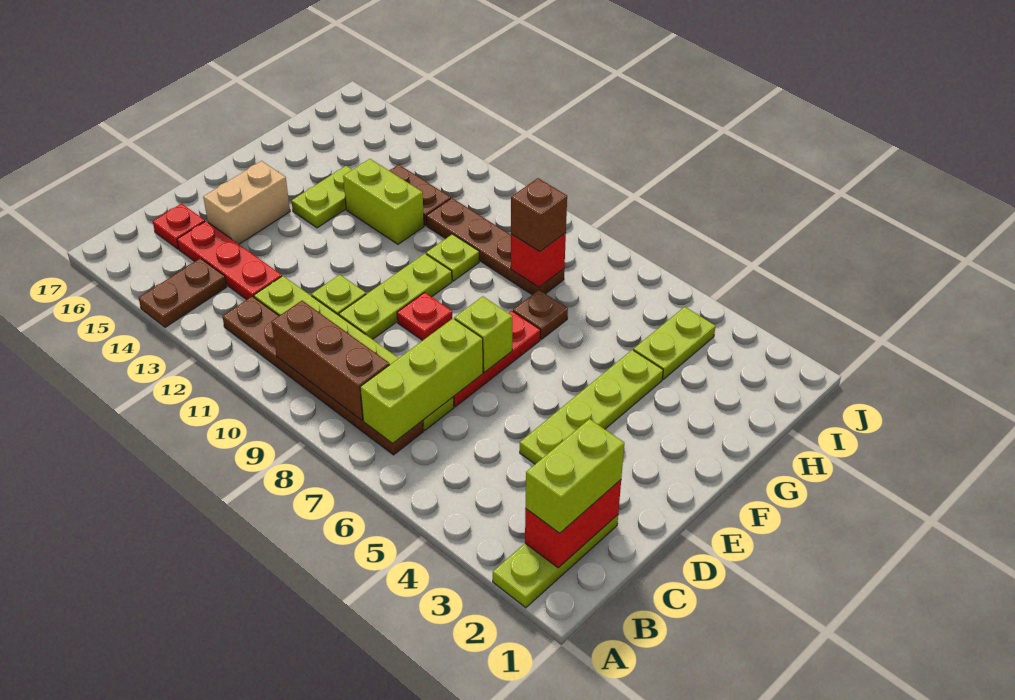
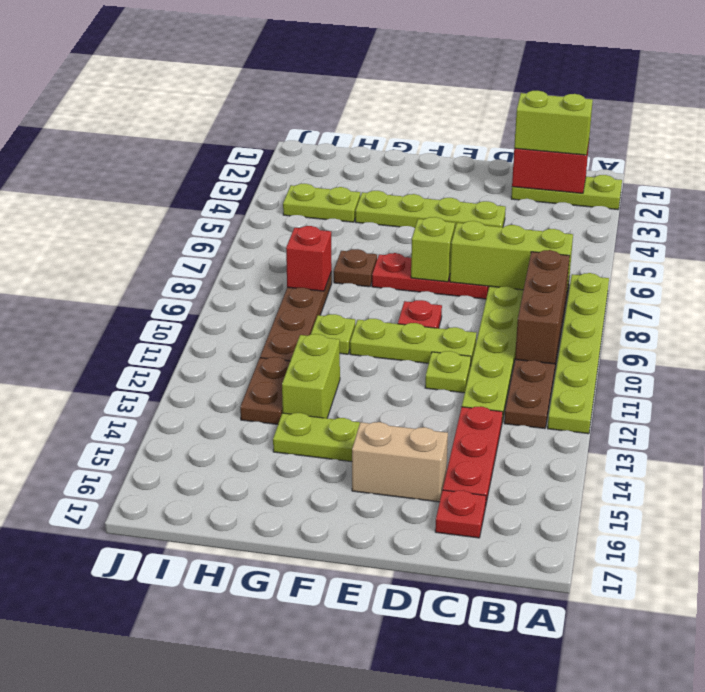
none -> lime plate A7:A12 level 1
brown plate A14:B14 level 1 -> none
brown brick H8 level 3 -> none

